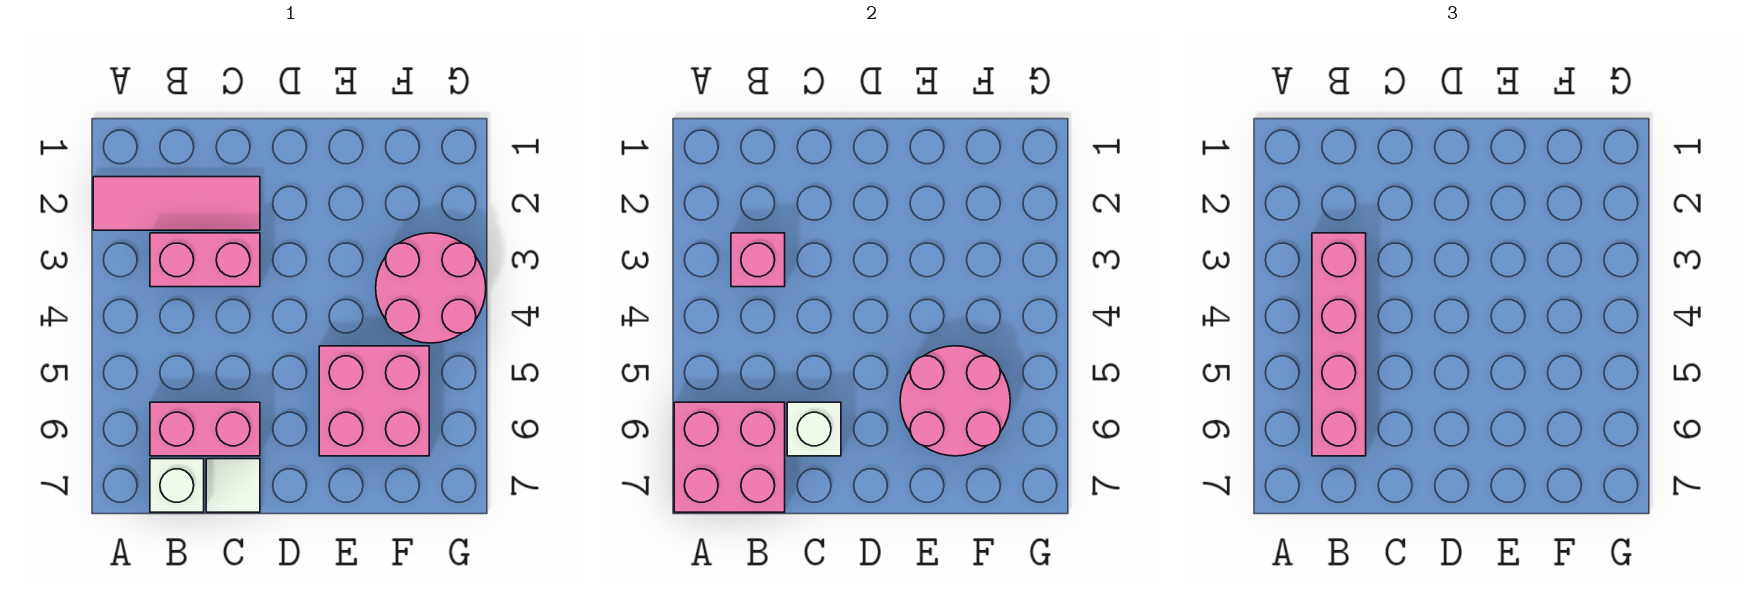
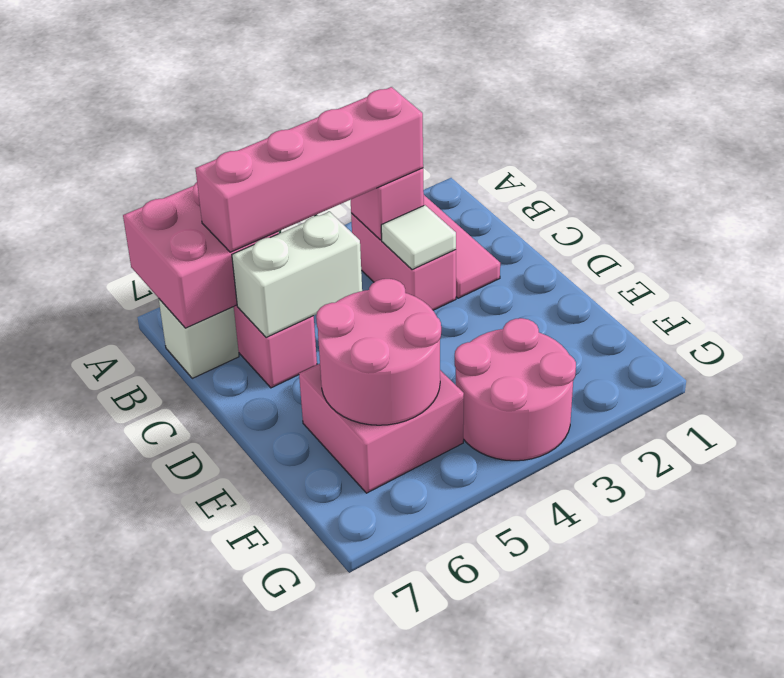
white brick C6 level 2 -> white brick C5:C6 level 2
white tile C7 level 1 -> white tile C3 level 2

